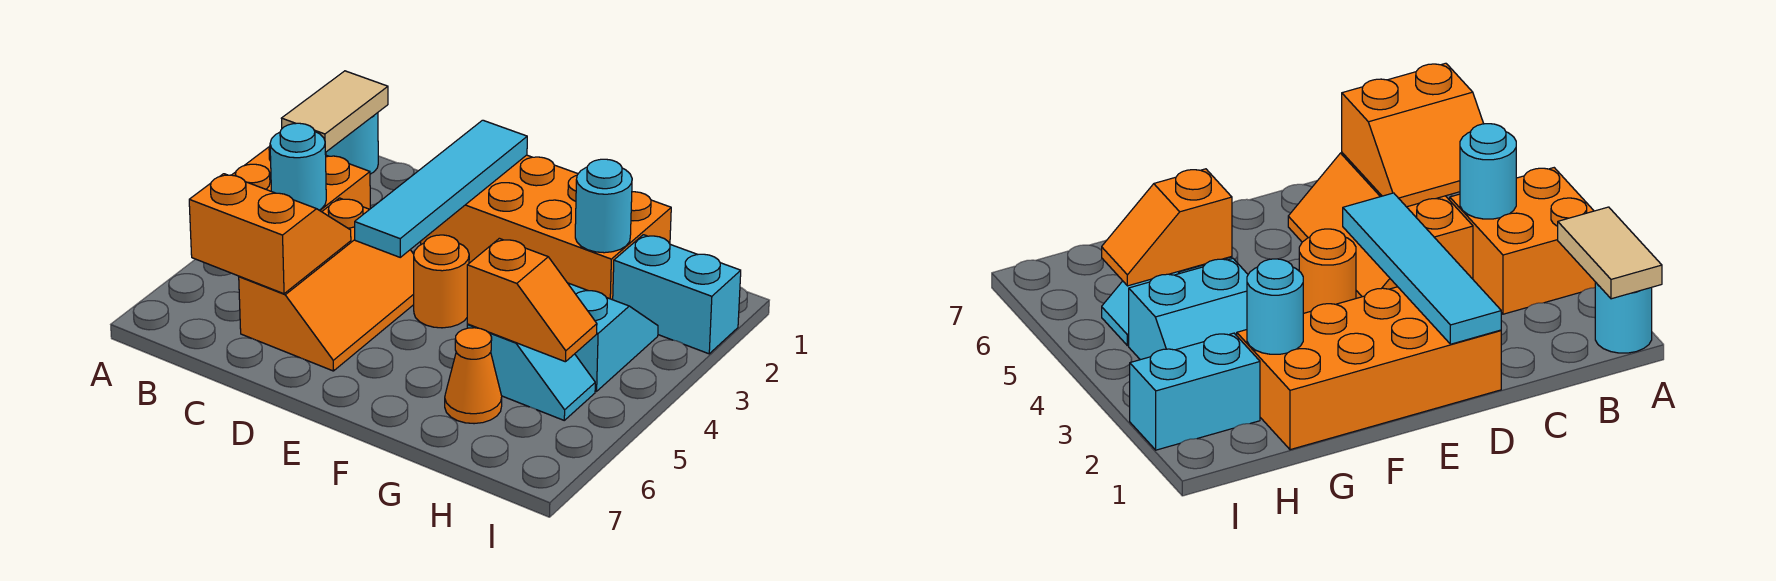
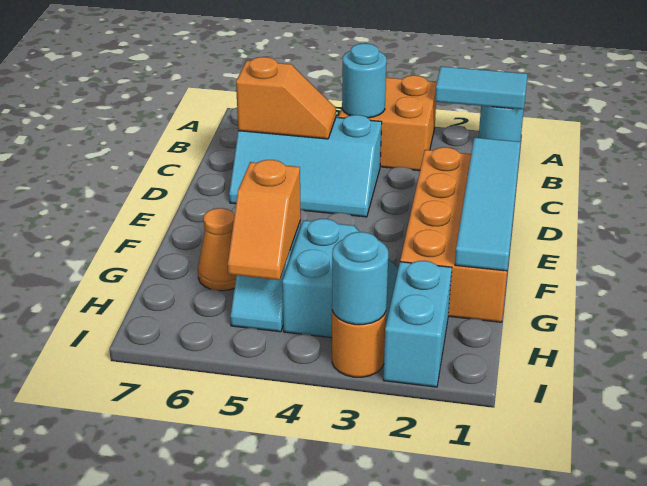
tan tile A1:A2 level 2 -> cyan tile A1:A2 level 2
orange slope B5:C6 level 2 top 6 -> orange slope C5:C6 level 2 top 6
orange slope C4:D6 level 1 top C -> cyan slope C4:D6 level 1 top C
cyan tile D1:D4 level 2 -> cyan tile D1:G1 level 2
orange round brick E4 level 1 -> orange round brick I3 level 1
cyan round brick G2 level 2 -> cyan round brick I3 level 2

